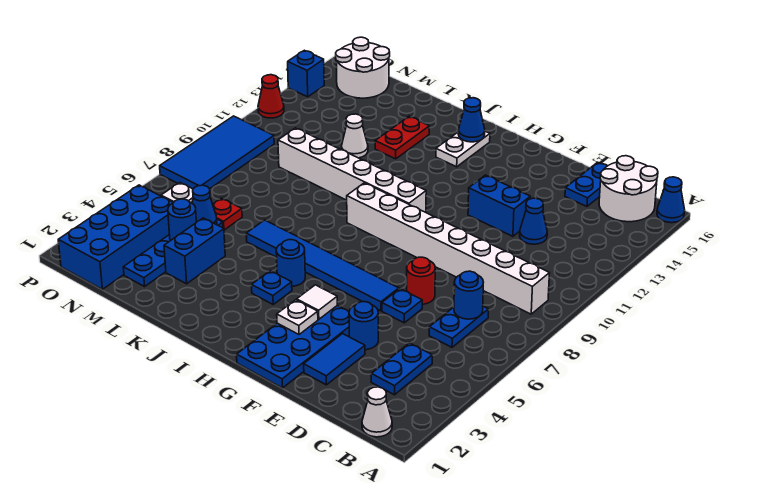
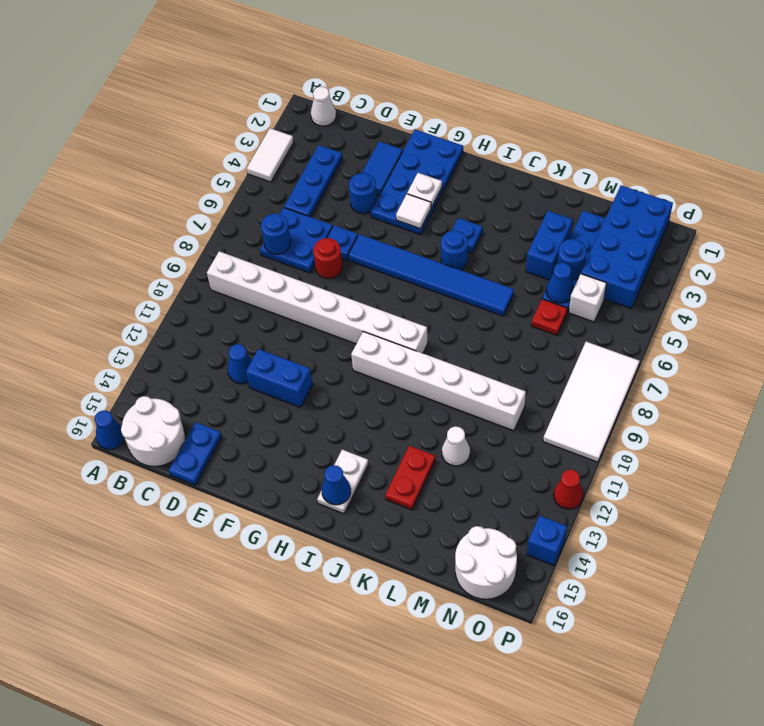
none -> white tile A3:A4 level 1
blue plate C3:C4 level 1 -> blue plate C3:C5 level 1
blue plate C6:C7 level 1 -> blue plate C6:D7 level 1
blue tile O7:P10 level 1 -> white tile O7:P10 level 1

